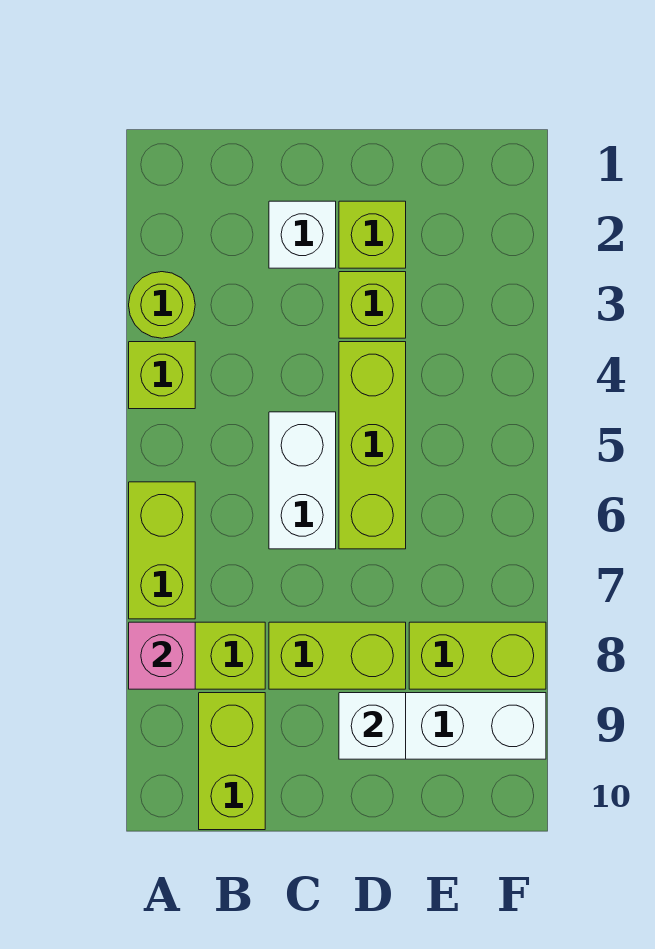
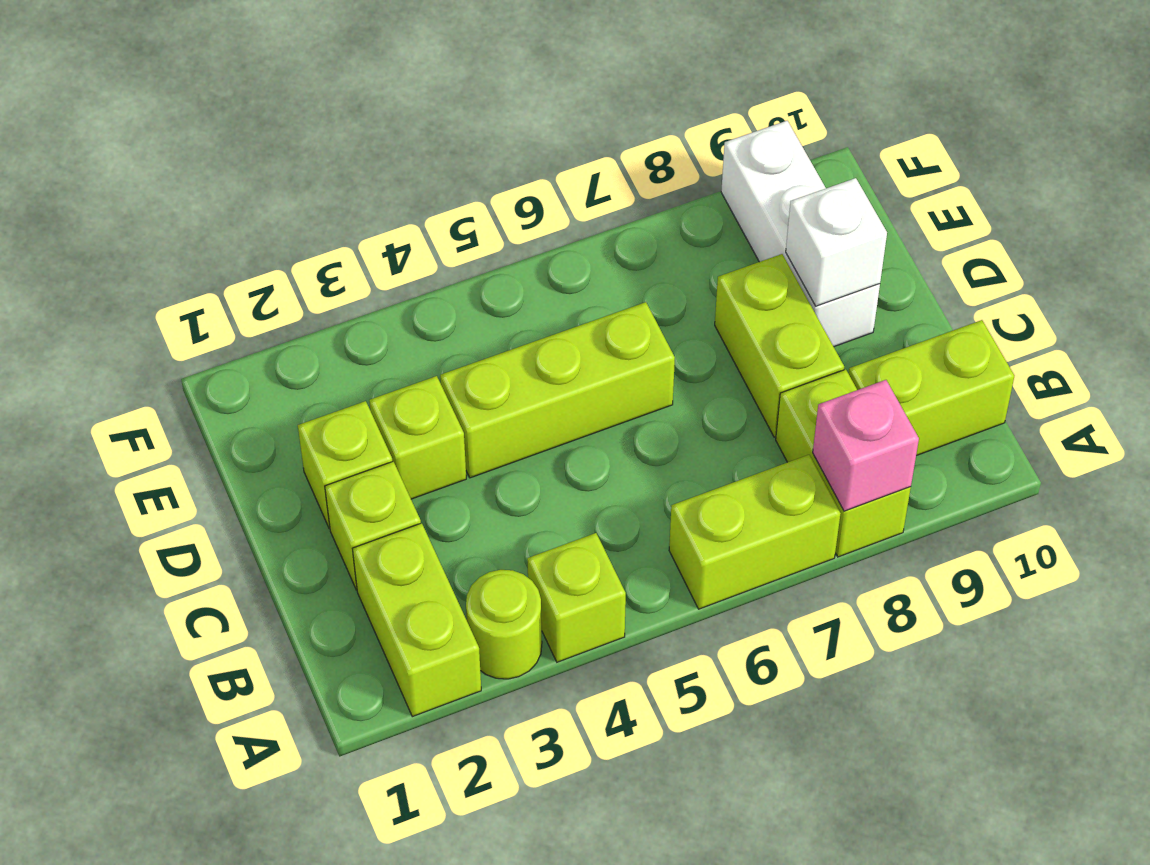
white brick C2 level 1 -> lime brick C2 level 1
white brick C5:C6 level 1 -> none
lime brick E8:F8 level 1 -> lime brick A2:B2 level 1

